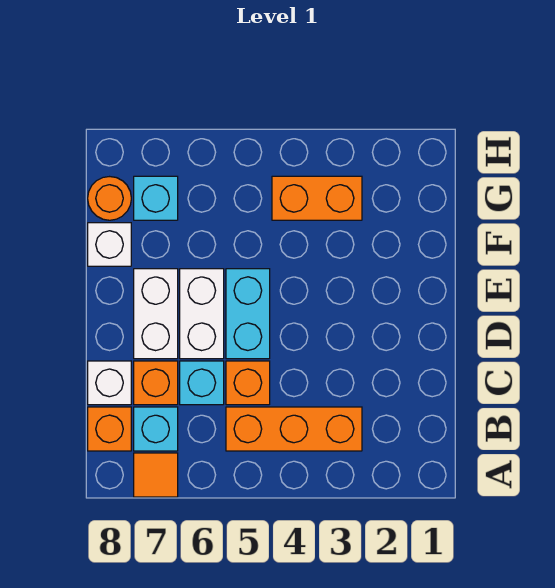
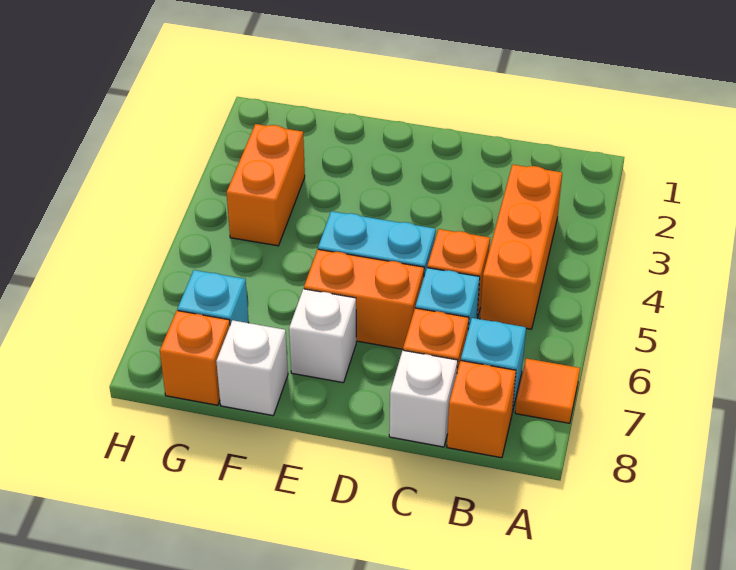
white brick D6:E6 level 1 -> orange brick D6:E6 level 1
white brick D7:E7 level 1 -> white brick E7 level 1
orange round brick G8 level 1 -> orange brick G8 level 1

